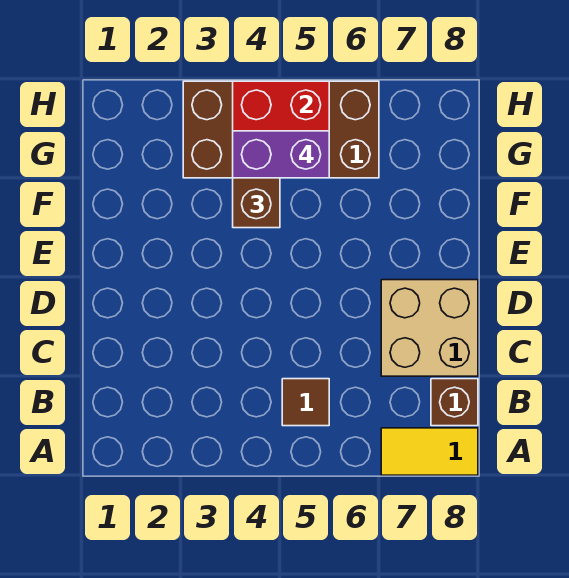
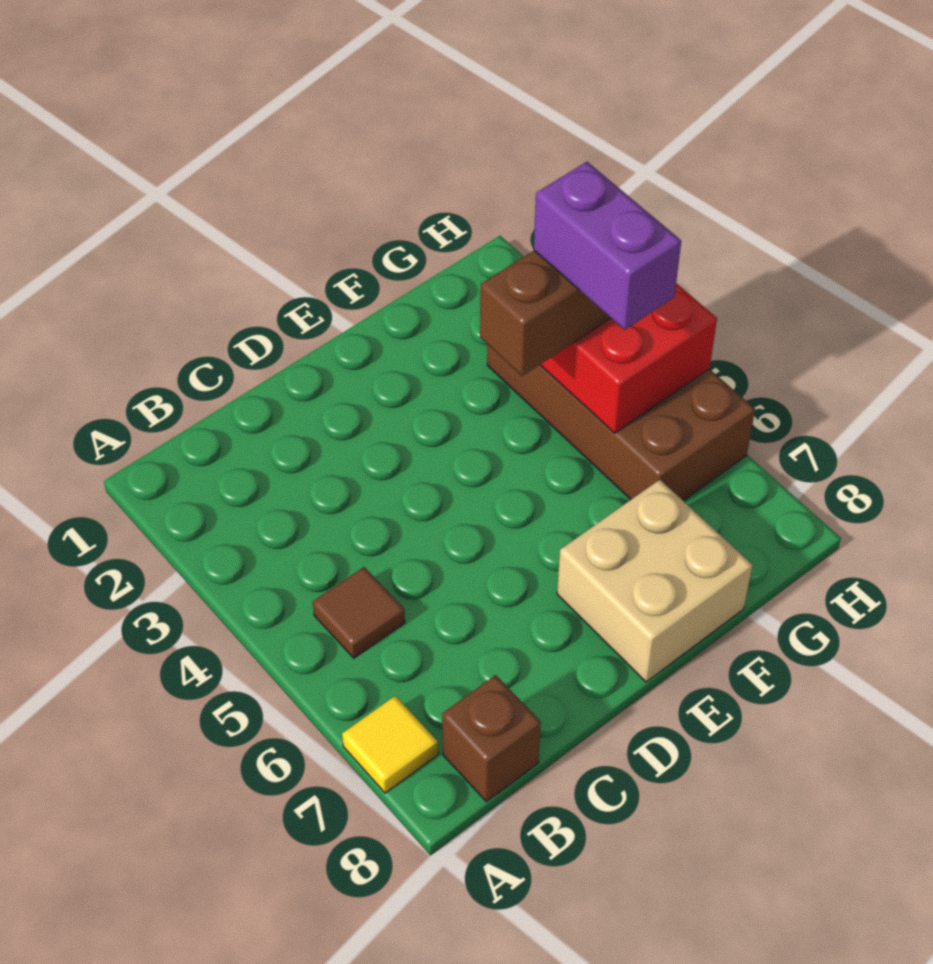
yellow tile A7:A8 level 1 -> yellow tile A7 level 1
tan brick C7:D8 level 1 -> tan brick E7:F8 level 1

